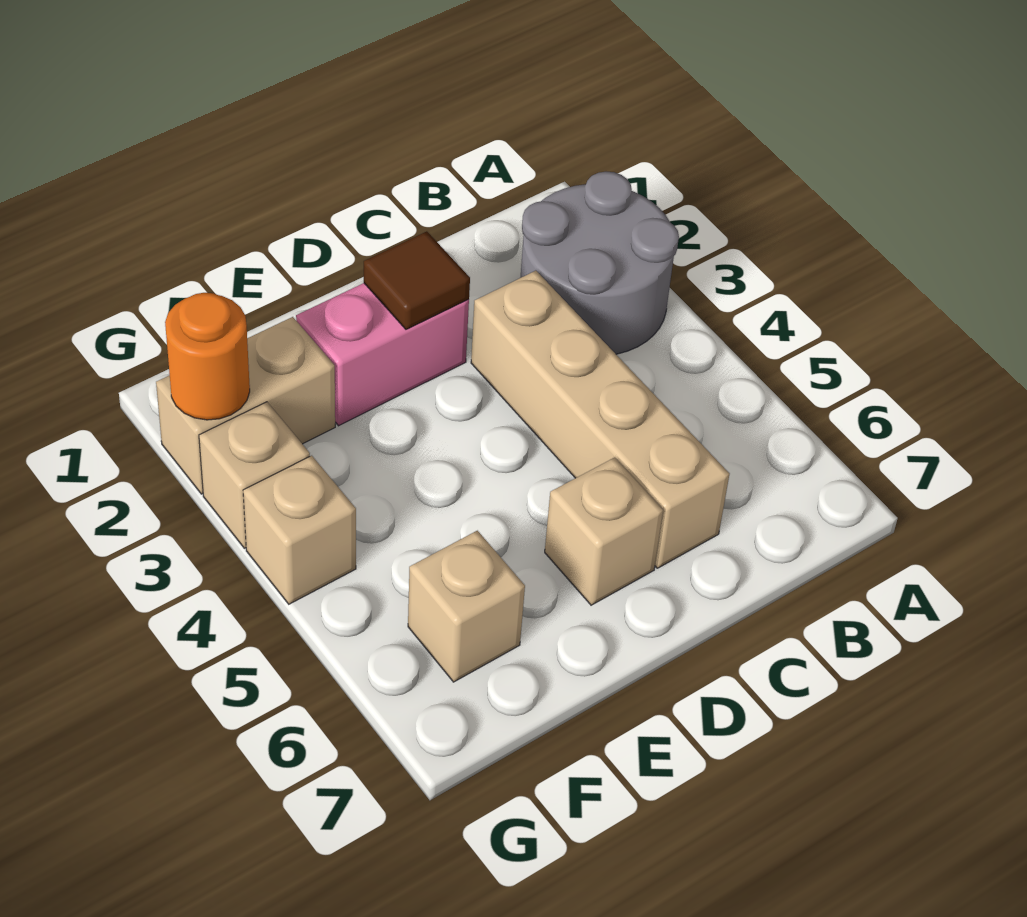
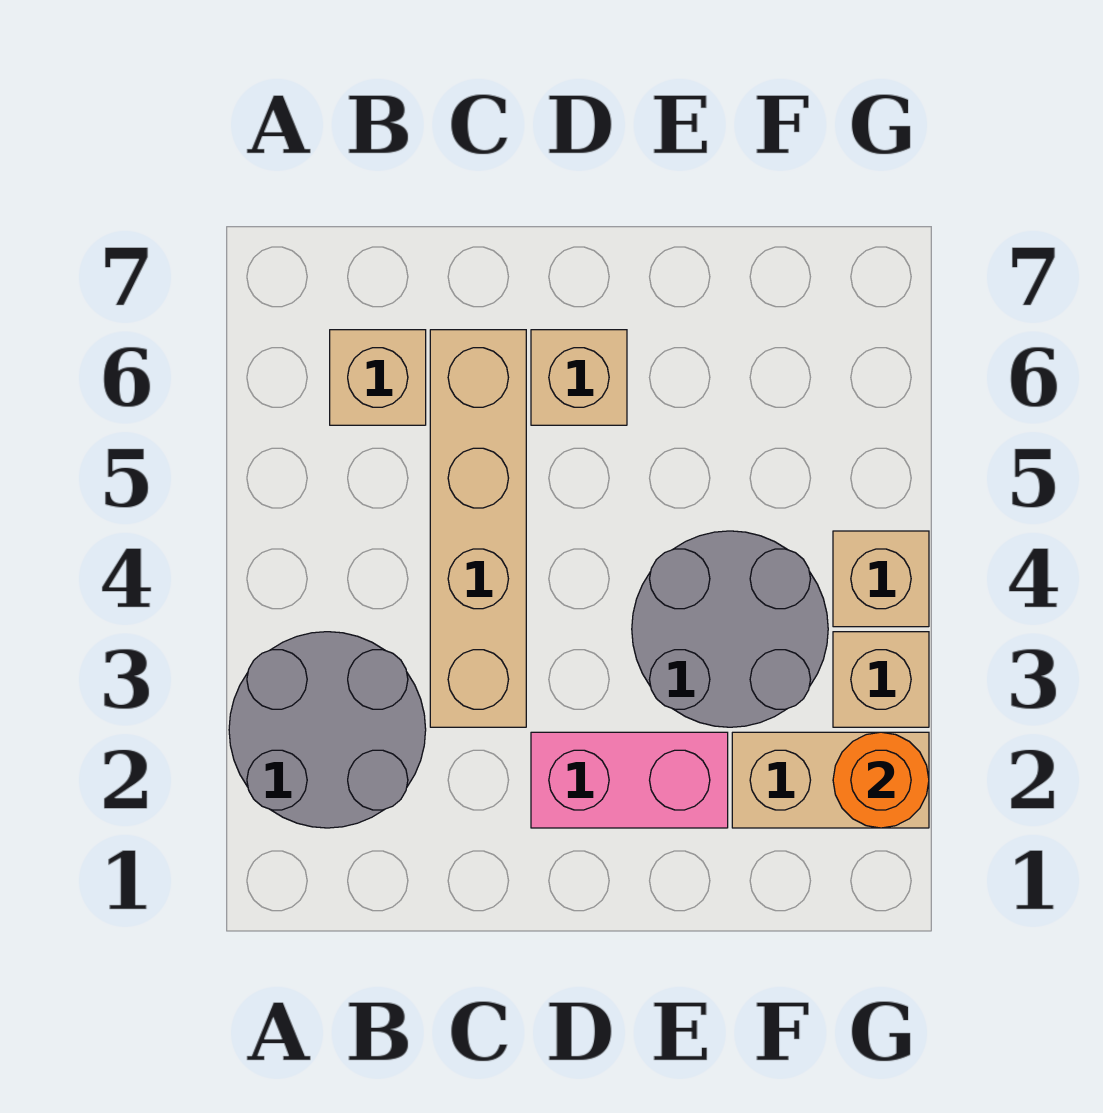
brown tile D2 level 2 -> none
none -> grey round brick E3:F4 level 1
tan brick F6 level 1 -> tan brick B6 level 1

